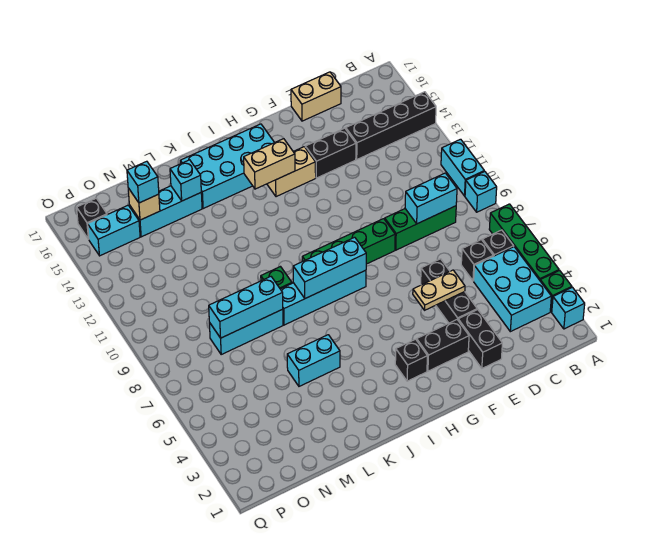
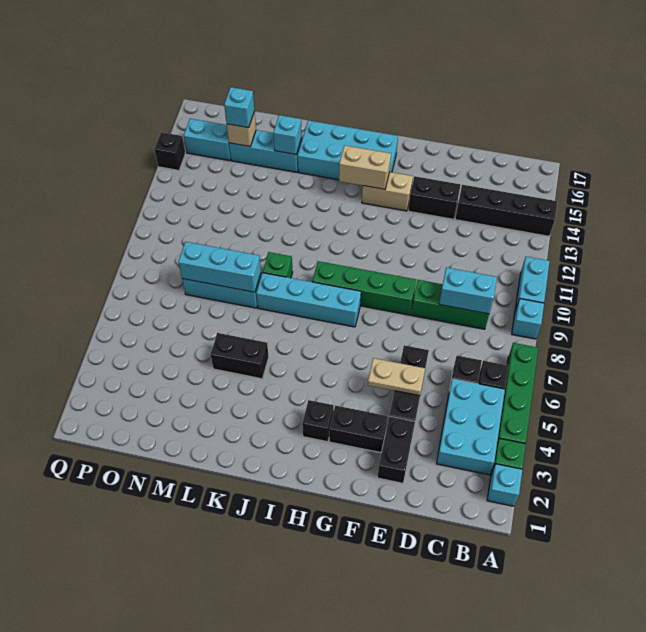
tan brick D17:E17 level 1 -> none
cyan brick H8:J8 level 2 -> none
cyan brick K5:L5 level 1 -> black brick K5:L5 level 1
black brick P16 level 1 -> black brick Q14 level 1

